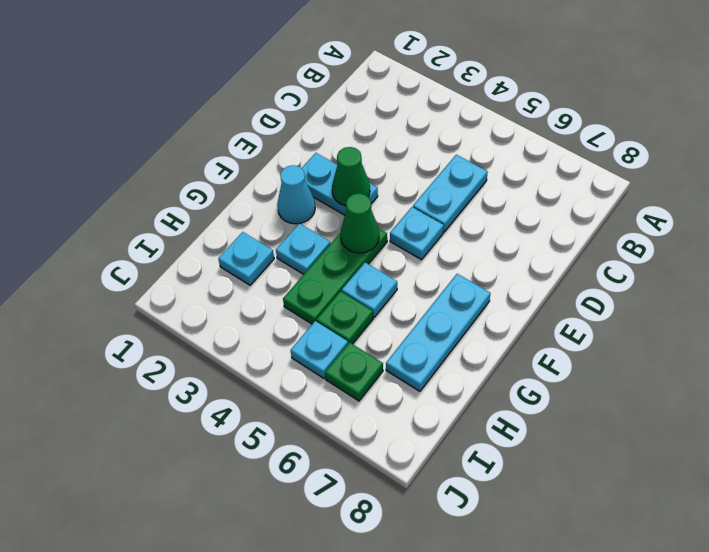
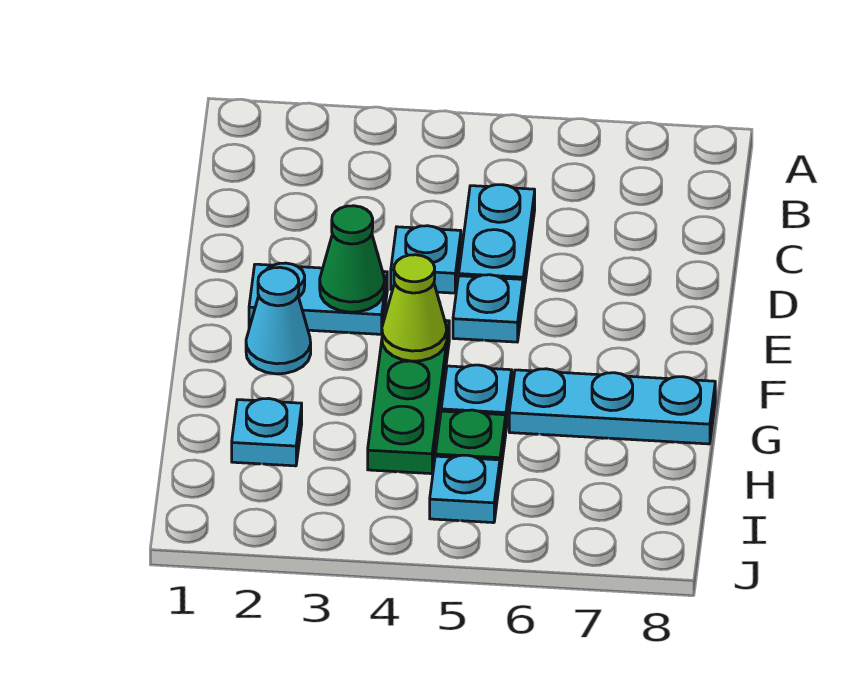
green cone F4 level 2 -> lime cone F4 level 2
cyan plate F7:H7 level 1 -> cyan plate G6:G8 level 1
cyan plate G3 level 1 -> cyan plate D4 level 1
green plate I6 level 1 -> none

